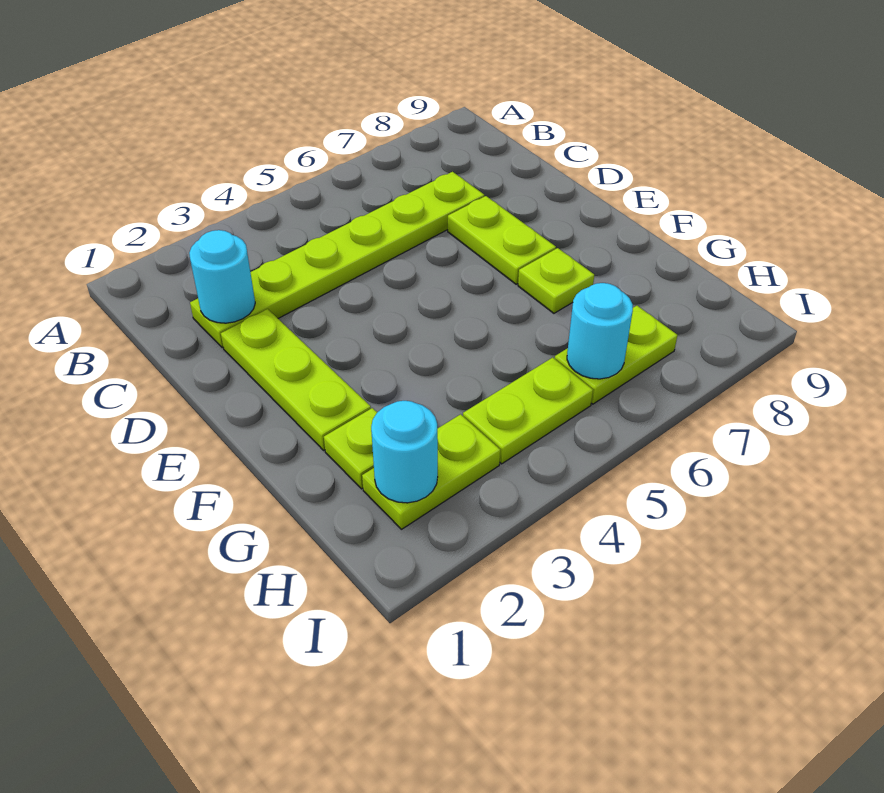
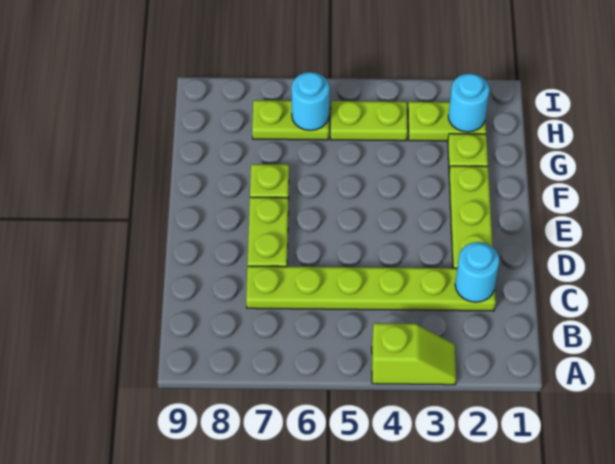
none -> lime slope A3:A4 level 1 top 4

